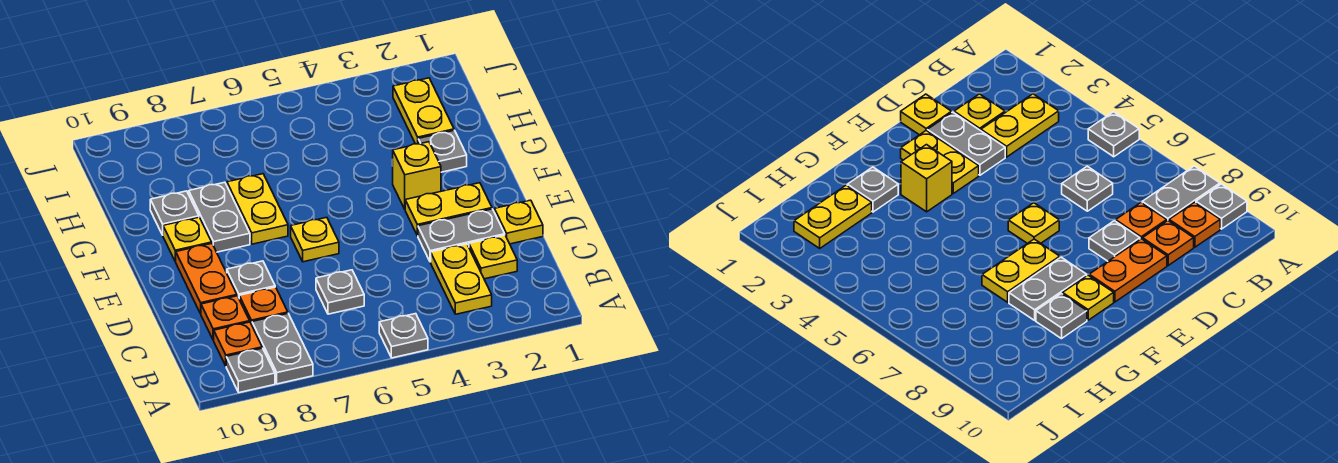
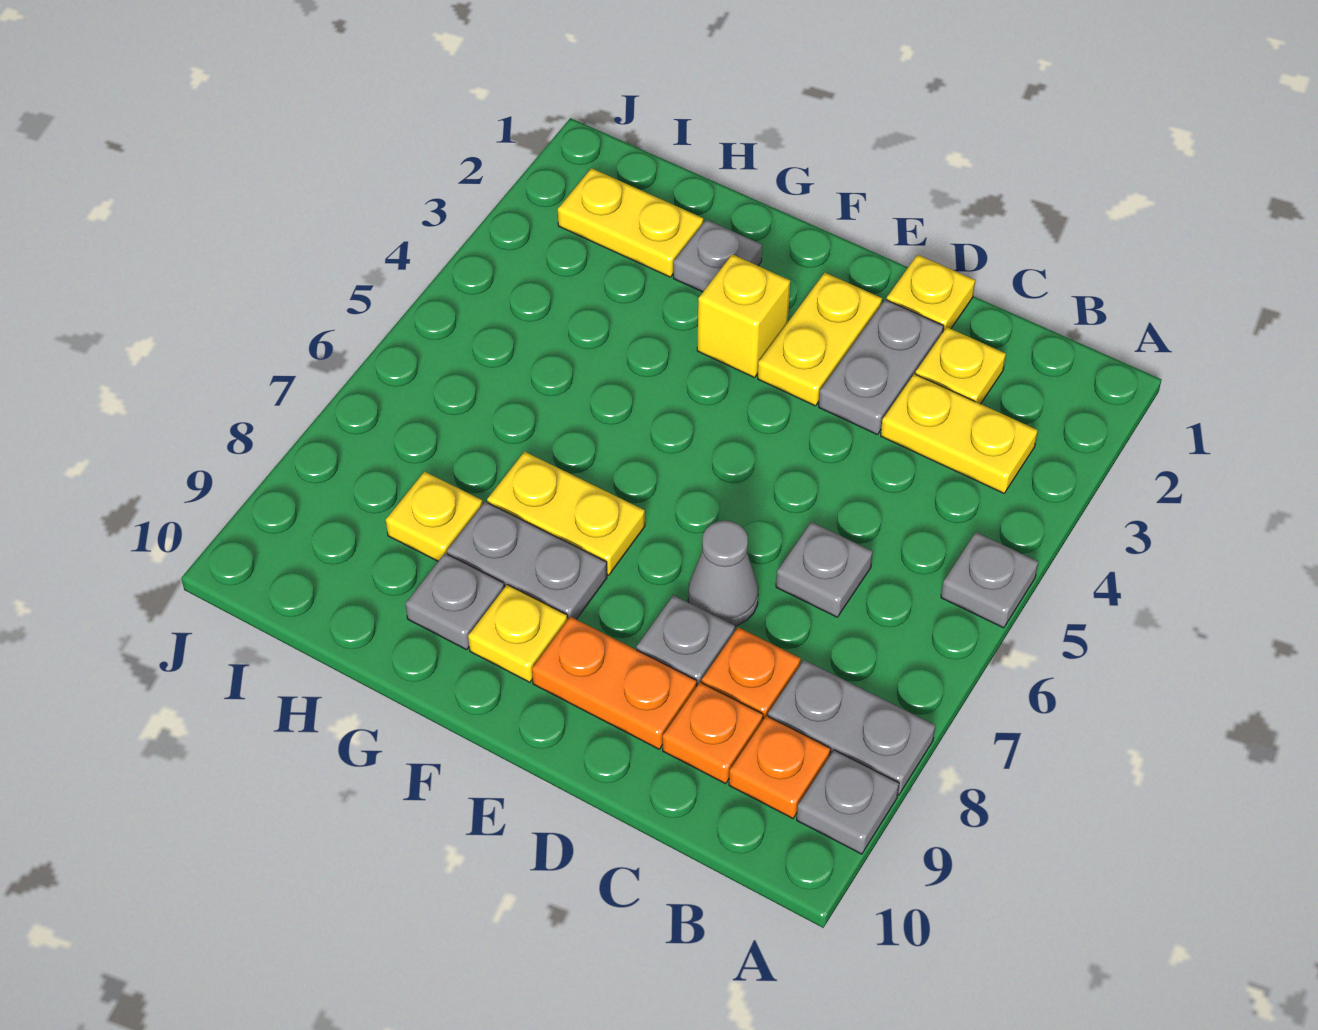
none -> grey cone D7 level 1
yellow plate E6 level 1 -> yellow plate H8 level 1

